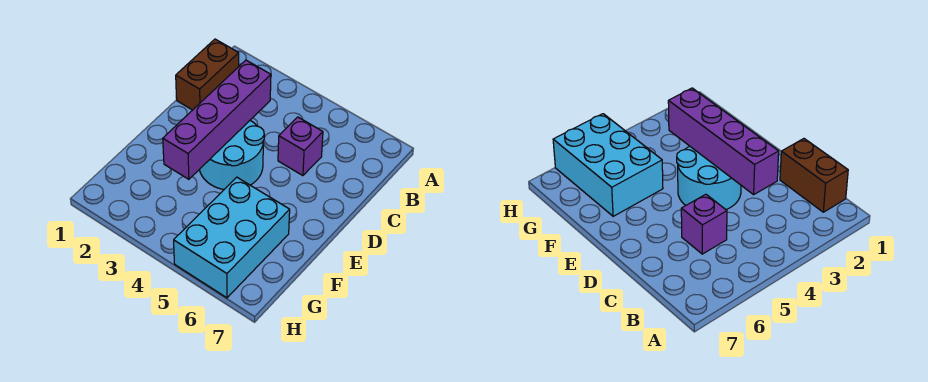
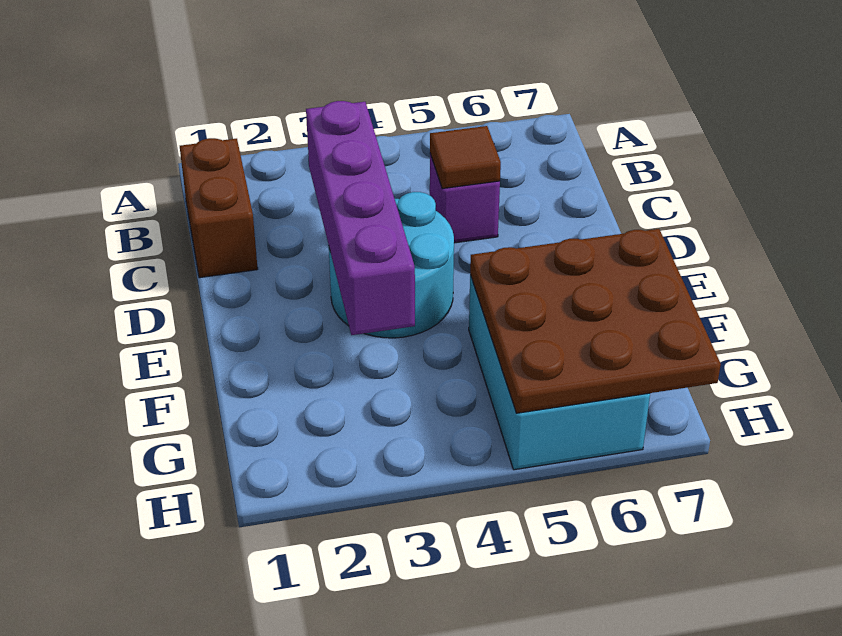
none -> brown tile C5 level 2
none -> brown plate F5:H7 level 2

